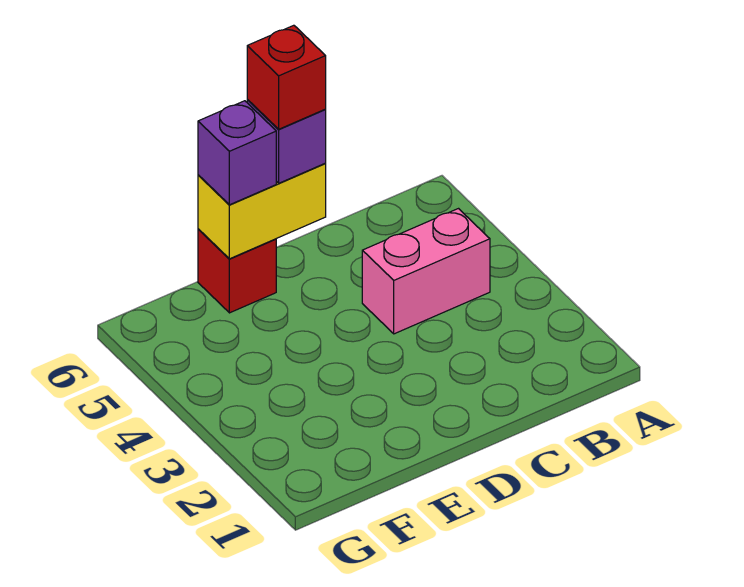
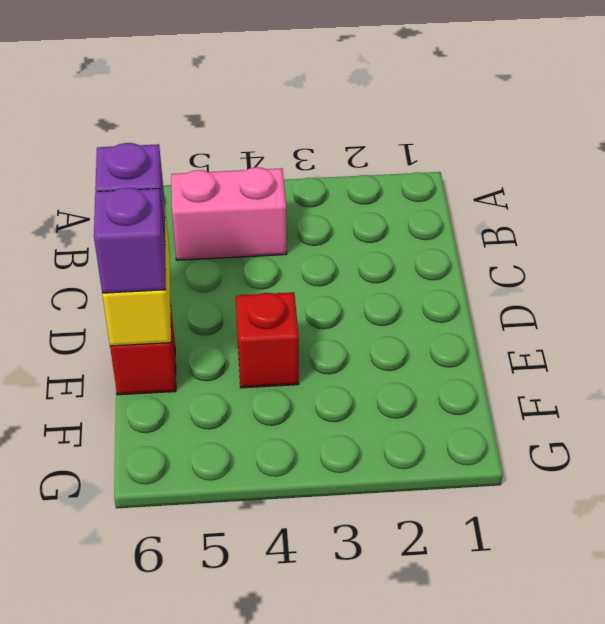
pink brick B4:C4 level 1 -> pink brick B4:B5 level 1
red brick D6 level 4 -> red brick E4 level 1

